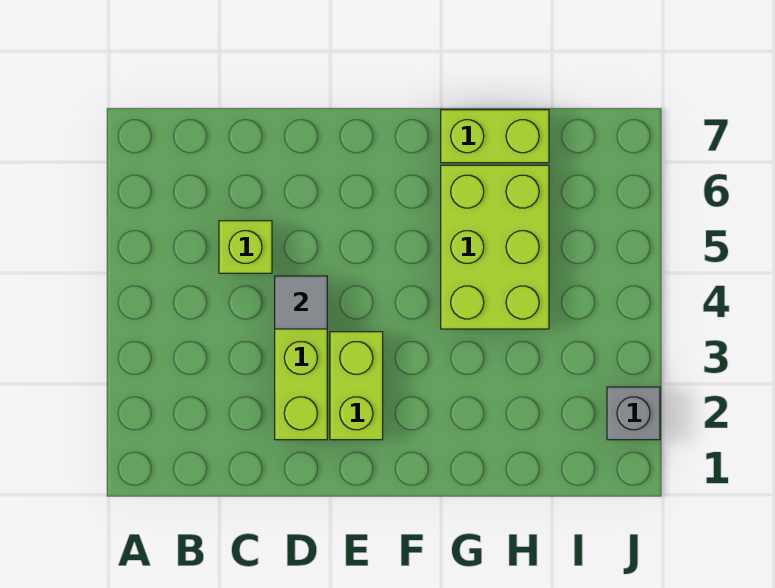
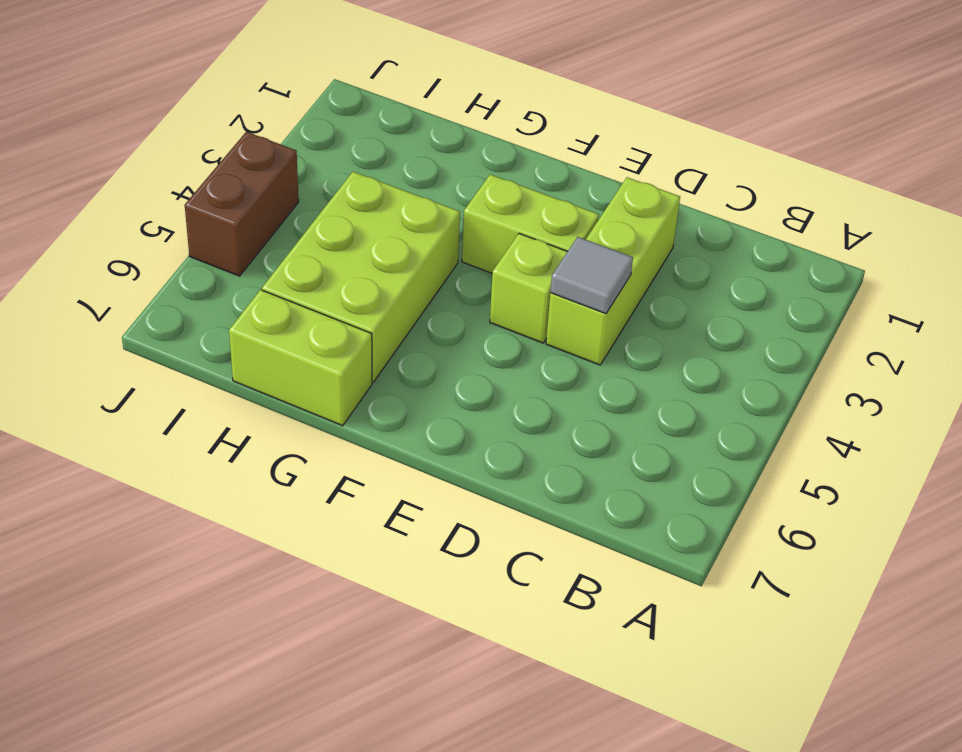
lime brick C5 level 1 -> lime brick E4 level 1
lime brick E2:E3 level 1 -> lime brick E3:F3 level 1
grey brick J2 level 1 -> none
none -> brown brick J4:J5 level 1

